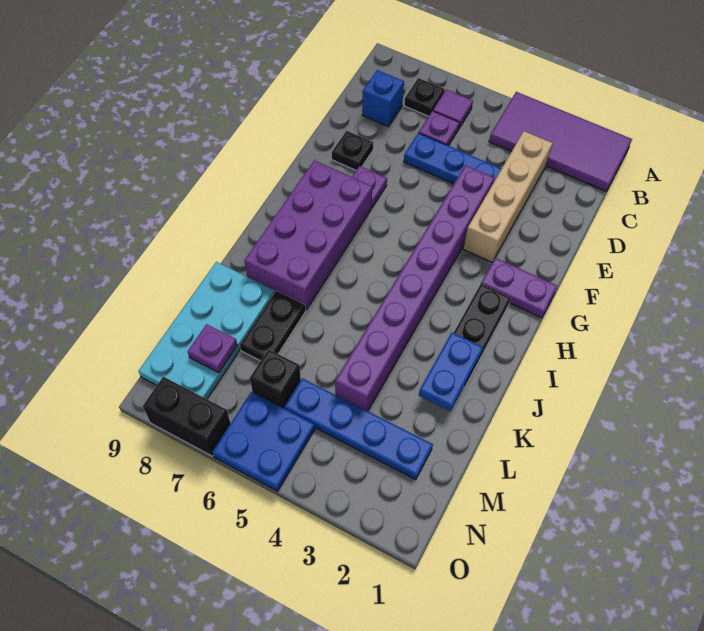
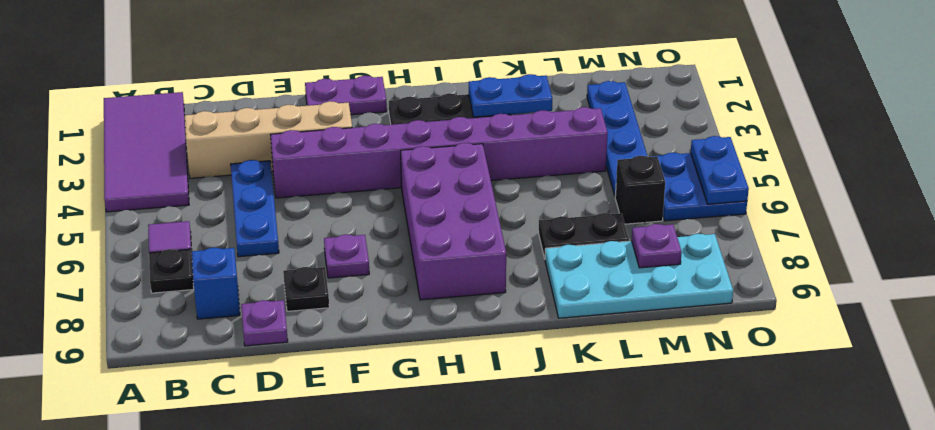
purple plate C6 level 1 -> purple plate D9 level 1
purple plate G1:G2 level 1 -> purple plate F1:G1 level 1
purple brick G7:J8 level 1 -> purple brick H5:I8 level 1
none -> blue plate O5:O6 level 2
black brick O7:O8 level 1 -> none

